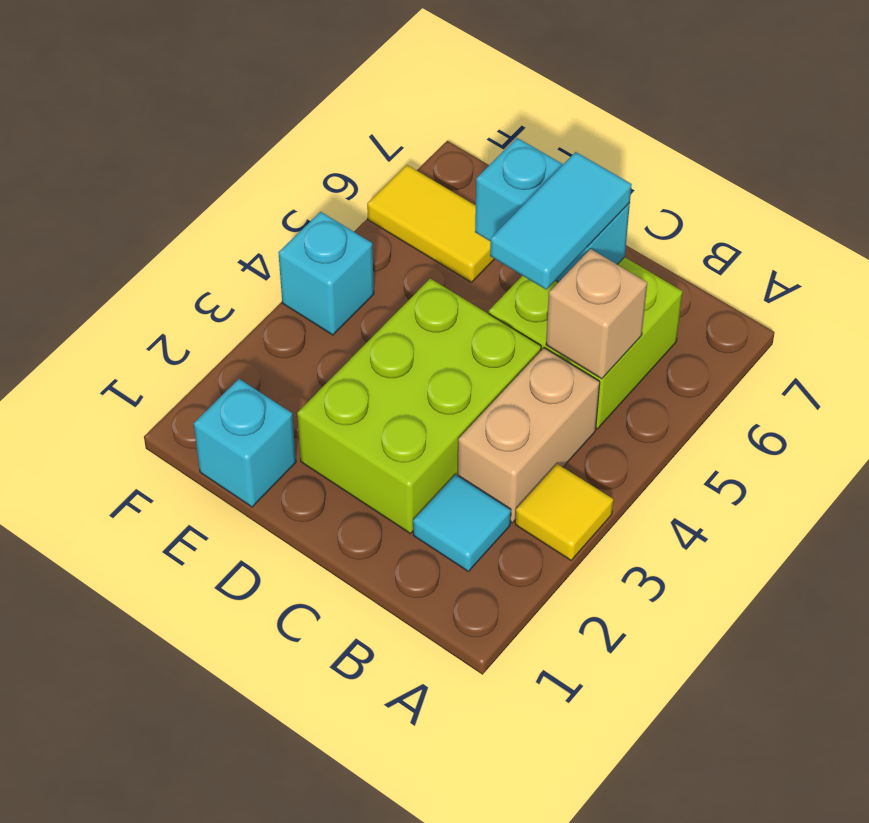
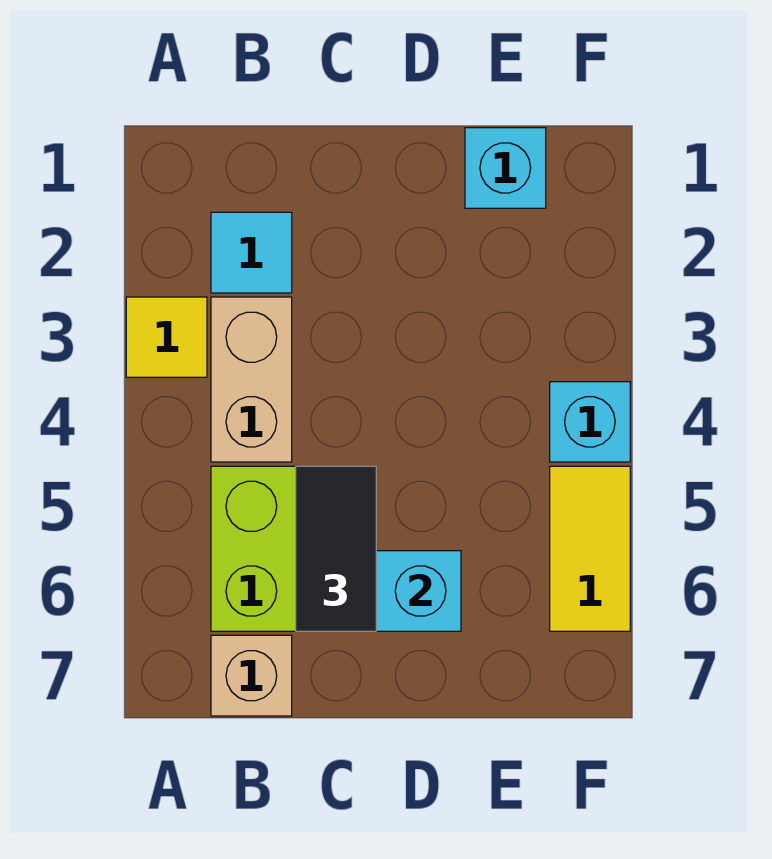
tan brick B5 level 2 -> tan brick B7 level 1
lime brick C2:D4 level 1 -> none
cyan tile C5:C6 level 3 -> black tile C5:C6 level 3
yellow tile E6:F6 level 1 -> yellow tile F5:F6 level 1

